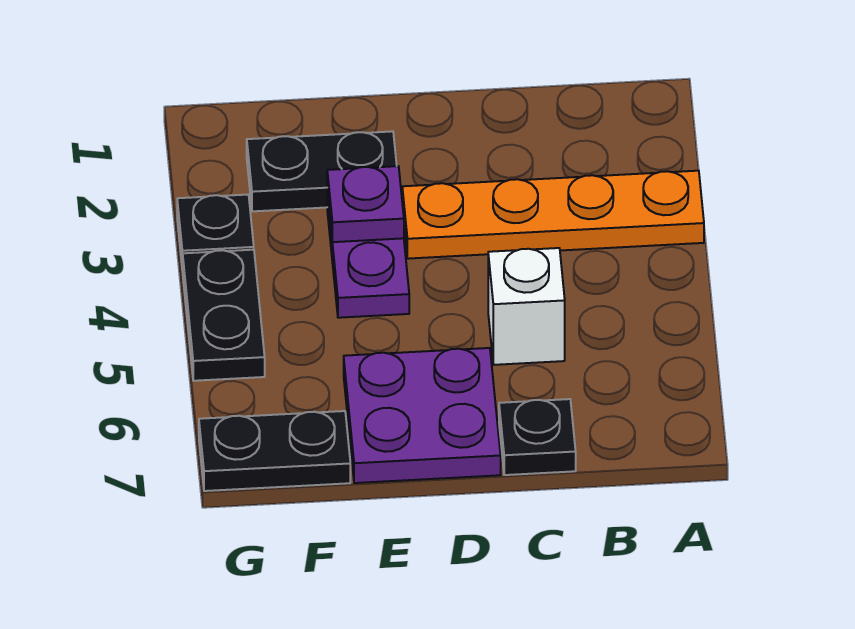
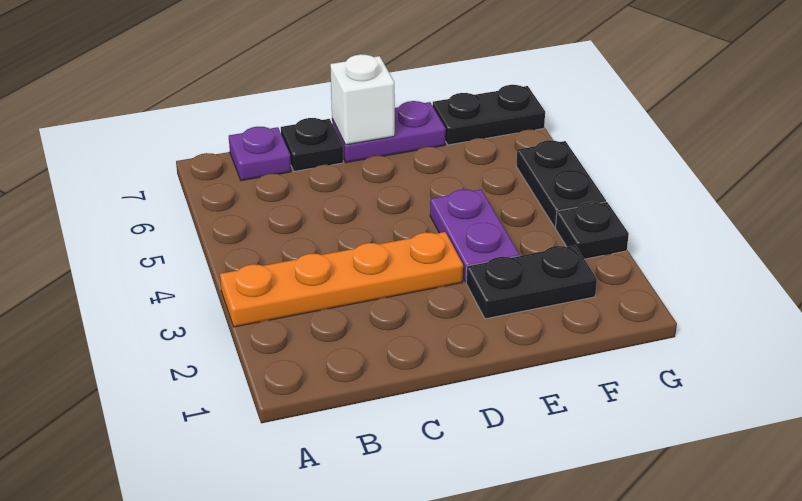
white brick C5 level 1 -> white brick D7 level 2
purple plate D6:E7 level 1 -> purple plate D7:E7 level 1
purple plate E3 level 2 -> purple plate B7 level 1

